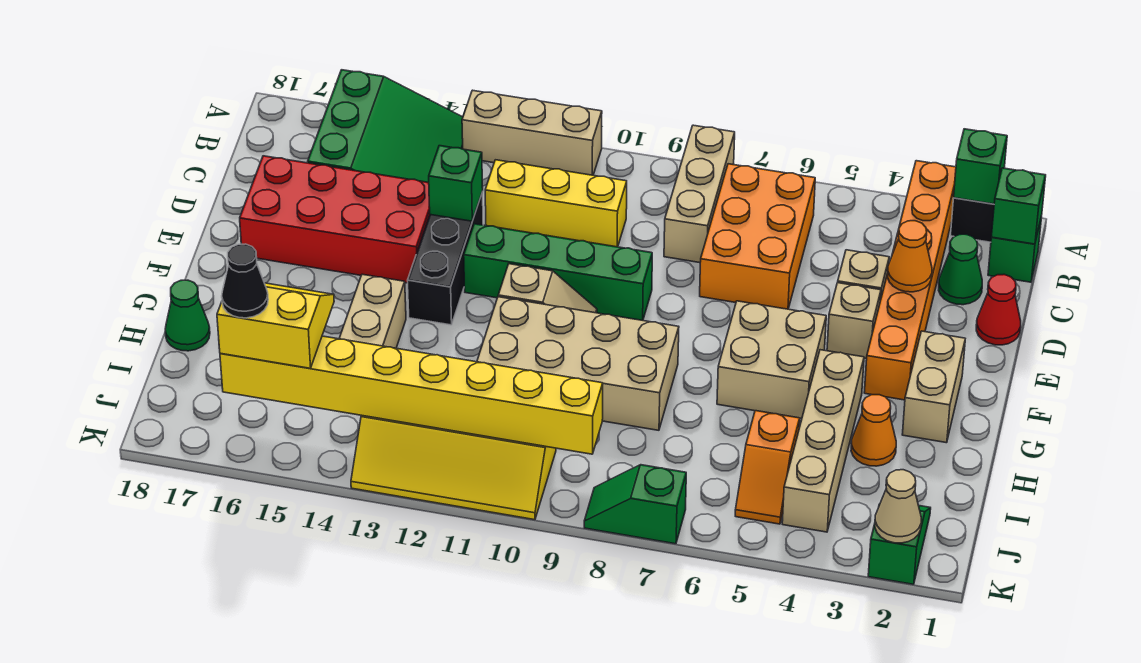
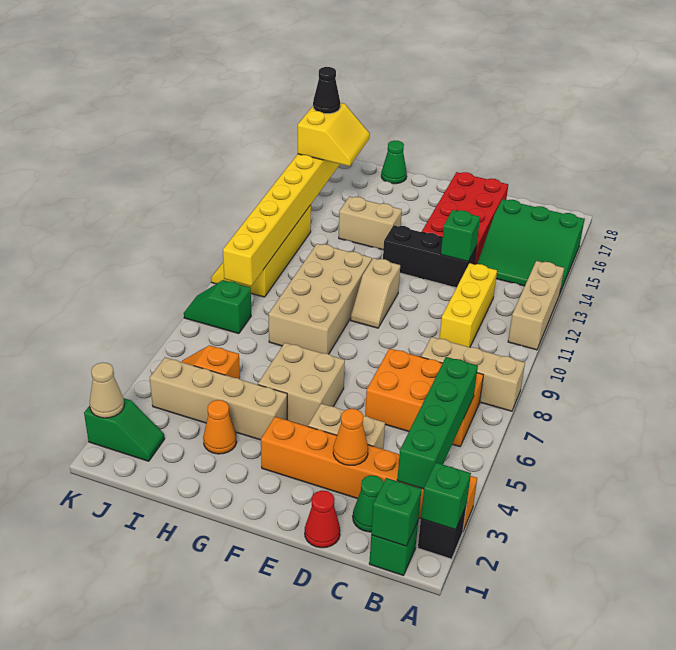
green brick E9:E12 level 1 -> green brick B3:B6 level 2
tan brick F2:G2 level 1 -> none
green slope K7:K8 level 1 top 7 -> green slope J8:K8 level 1 top J

